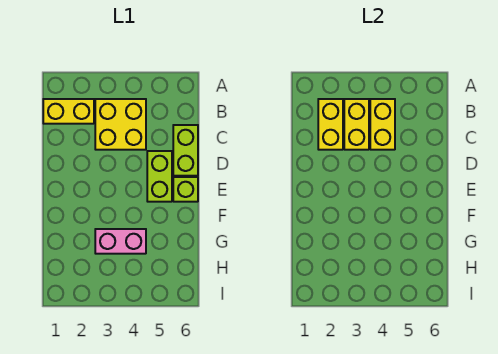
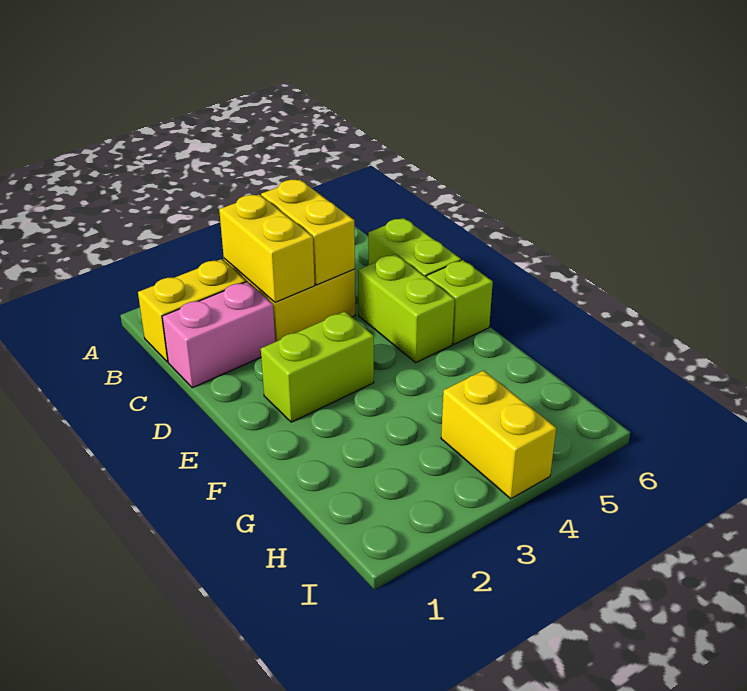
yellow brick B2:C2 level 2 -> yellow brick H4:I4 level 1
none -> lime brick E2:E3 level 1
pink brick G3:G4 level 1 -> pink brick C1:C2 level 1

